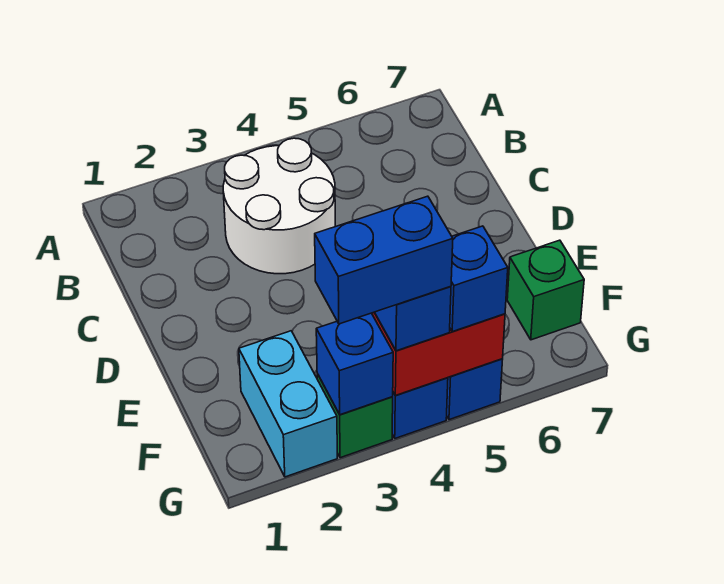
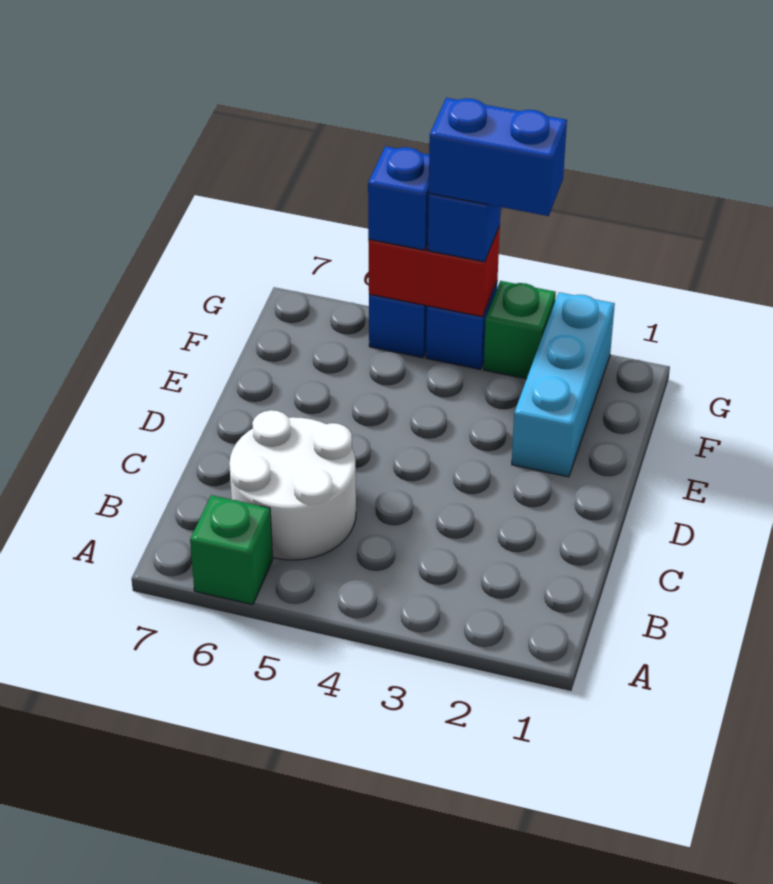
white round brick B3:C4 level 1 -> white round brick B5:C6 level 1
cyan brick F2:G2 level 1 -> cyan brick E2:G2 level 1
green brick F7 level 1 -> green brick A6 level 1
blue brick G3 level 2 -> none

